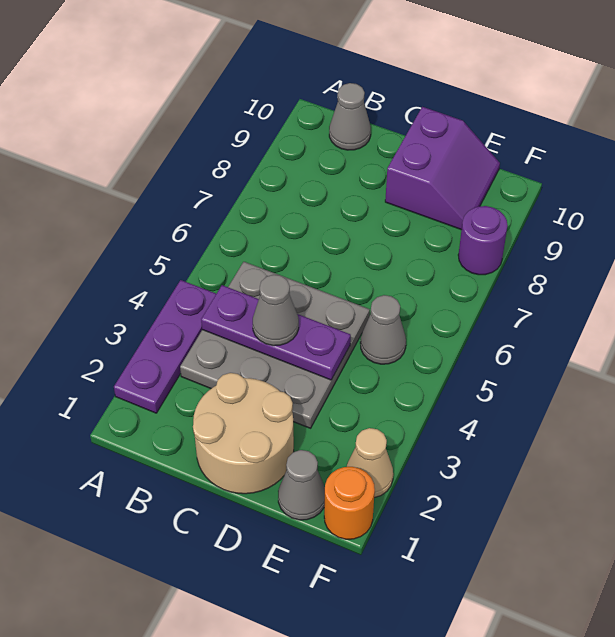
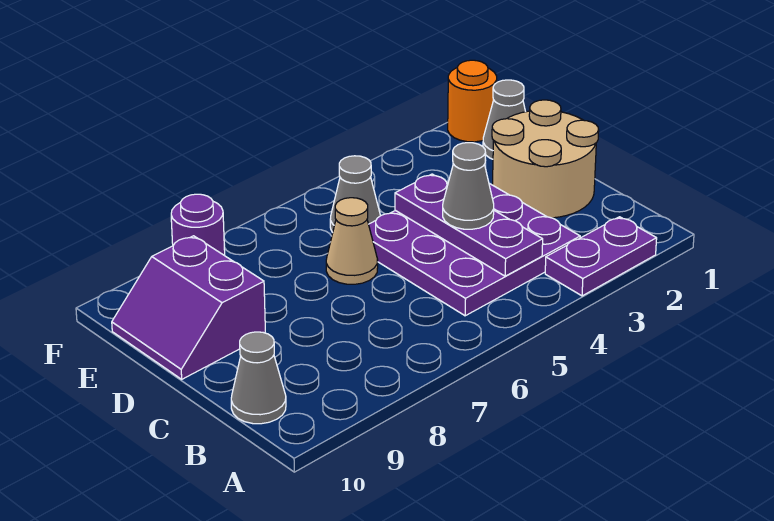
purple plate A2:A4 level 1 -> purple plate A2:A3 level 1
grey plate B3:D5 level 1 -> purple plate B3:D5 level 1
purple slope D9:E10 level 1 top D -> purple slope D9:E10 level 1 top 9
tan cone F2 level 1 -> tan cone D6 level 1

